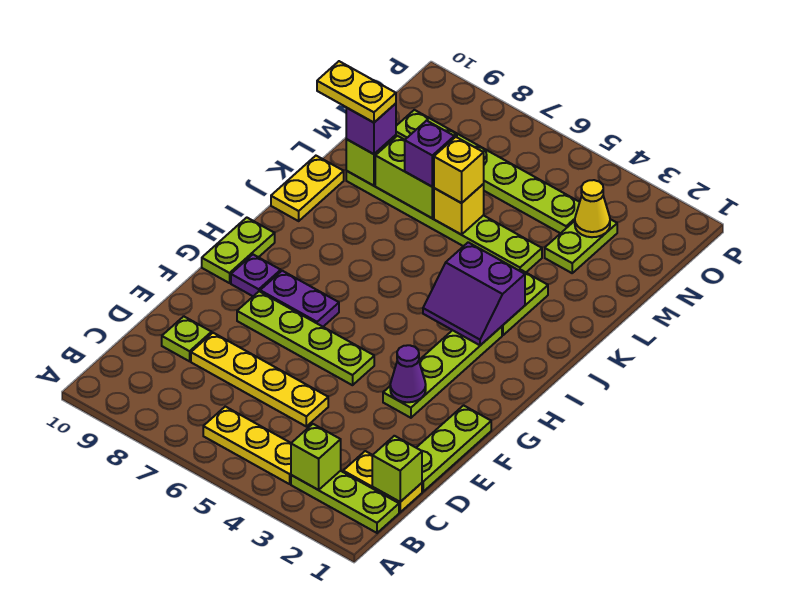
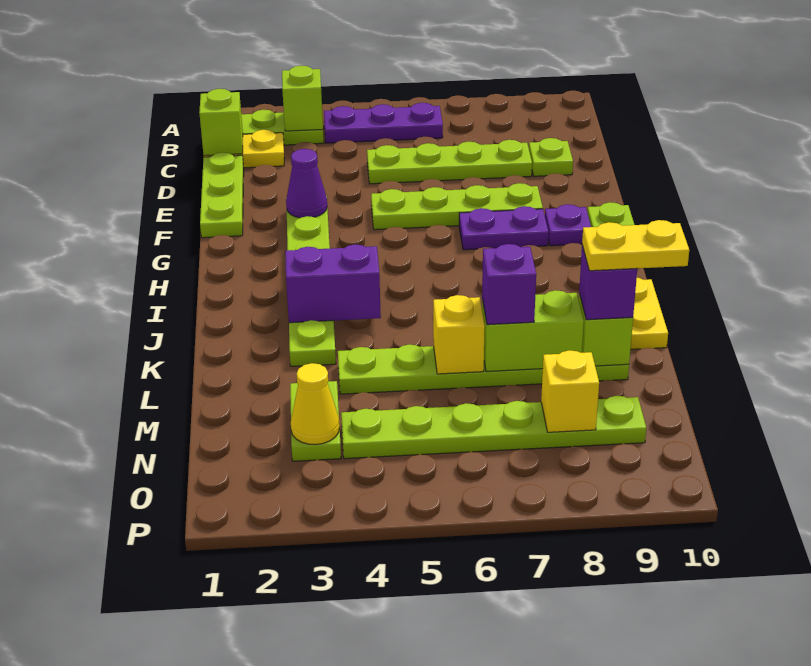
yellow plate B4:B6 level 1 -> purple plate B4:B6 level 1
yellow plate D5:D8 level 1 -> lime plate D5:D8 level 1
yellow brick L6 level 3 -> yellow brick N8 level 2

